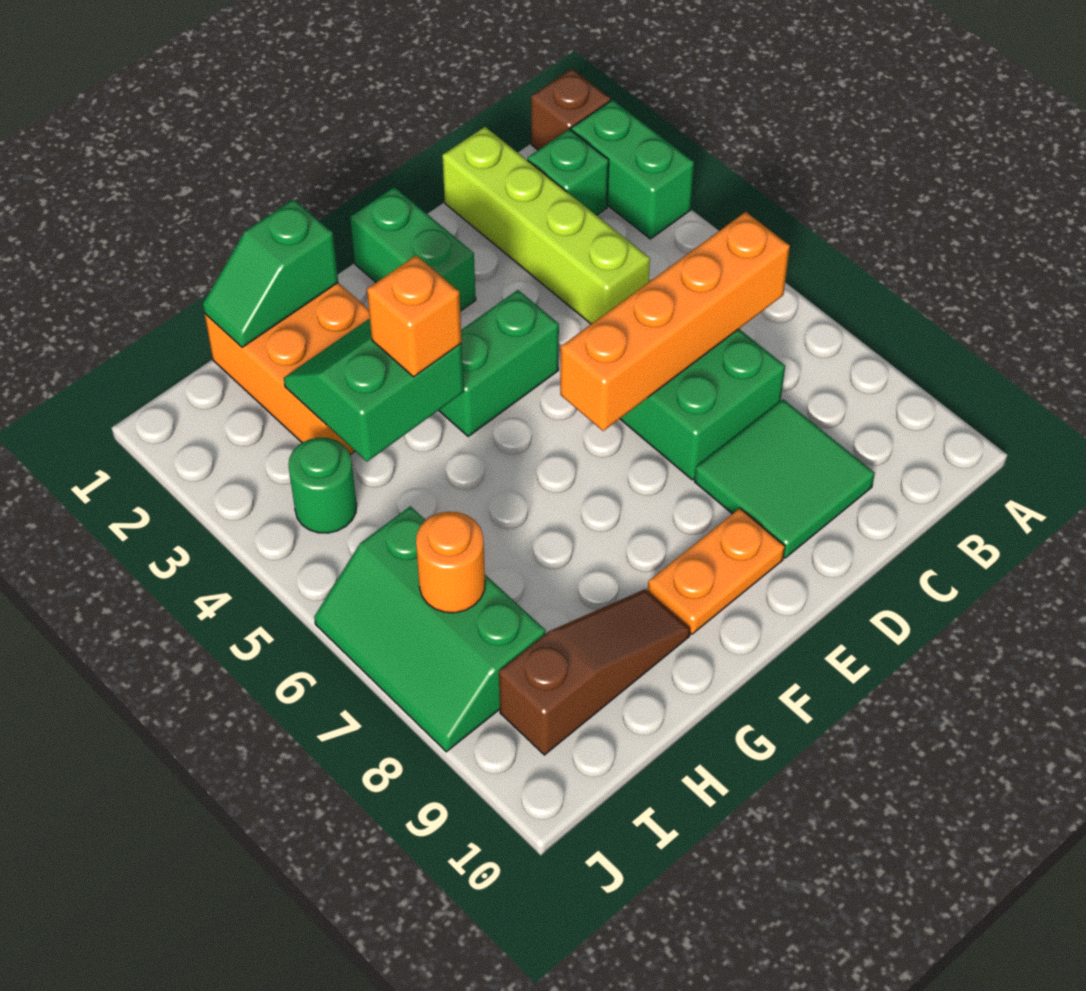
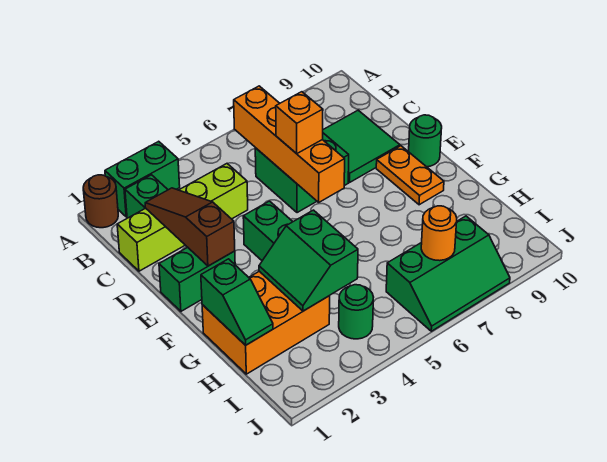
brown brick A1 level 1 -> brown round brick A1 level 1
none -> green round brick E10 level 1
orange brick G4 level 3 -> orange brick D6 level 3
brown slope G9:I9 level 1 top I -> brown slope C2:E2 level 2 top E

